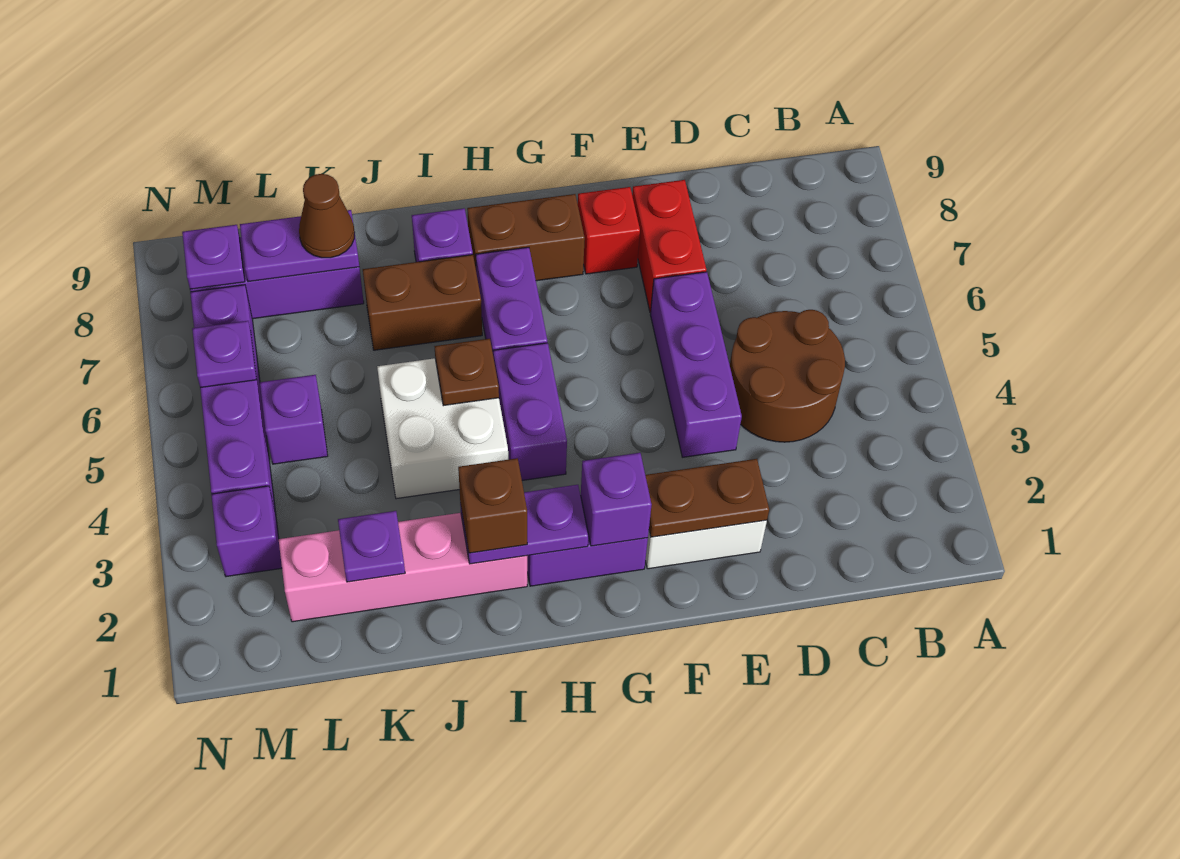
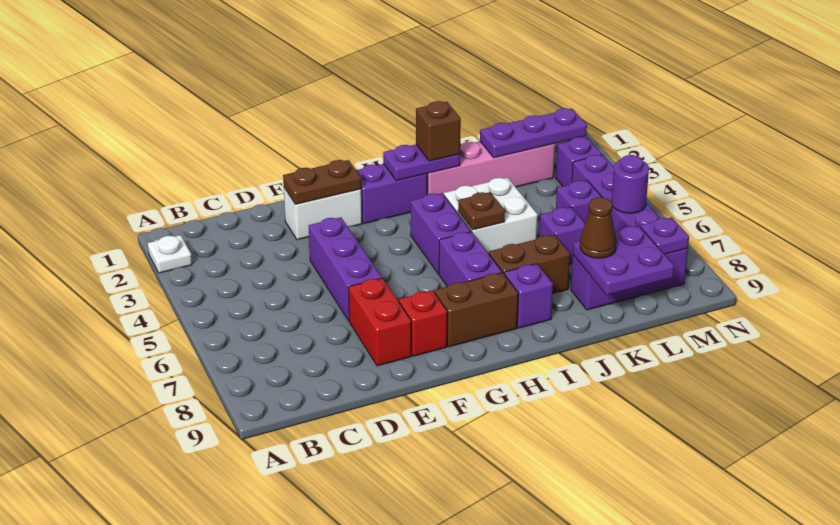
none -> white plate A2 level 1
brown round brick C4:D5 level 1 -> none
purple brick G2 level 2 -> purple brick K6 level 1
purple plate K2 level 2 -> purple plate K2:M2 level 2
purple plate K8:L8 level 2 -> purple plate K8:L9 level 2
purple plate M6 level 2 -> purple round brick M6 level 2

